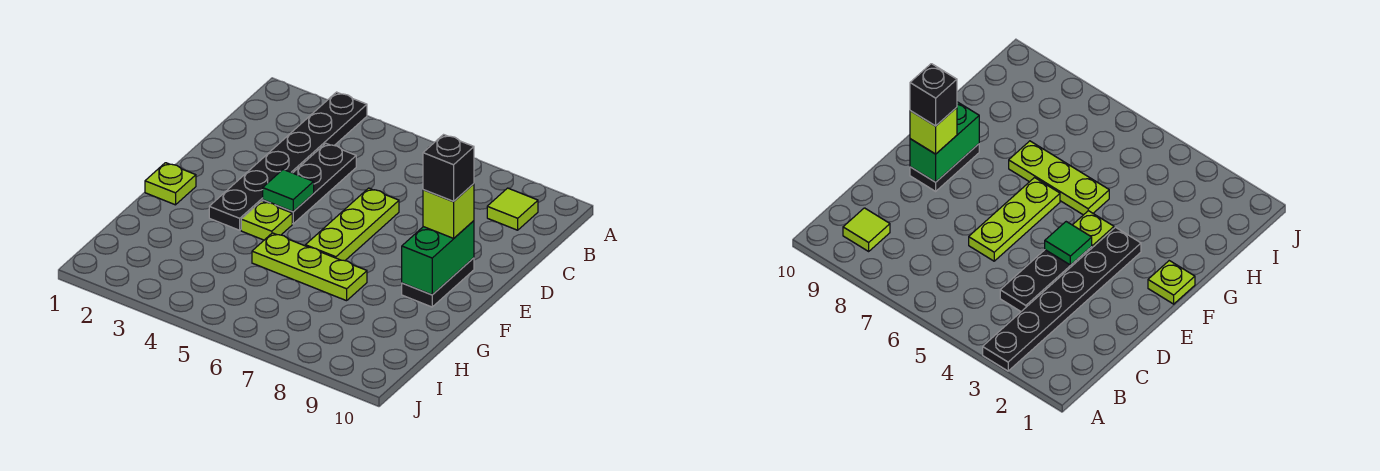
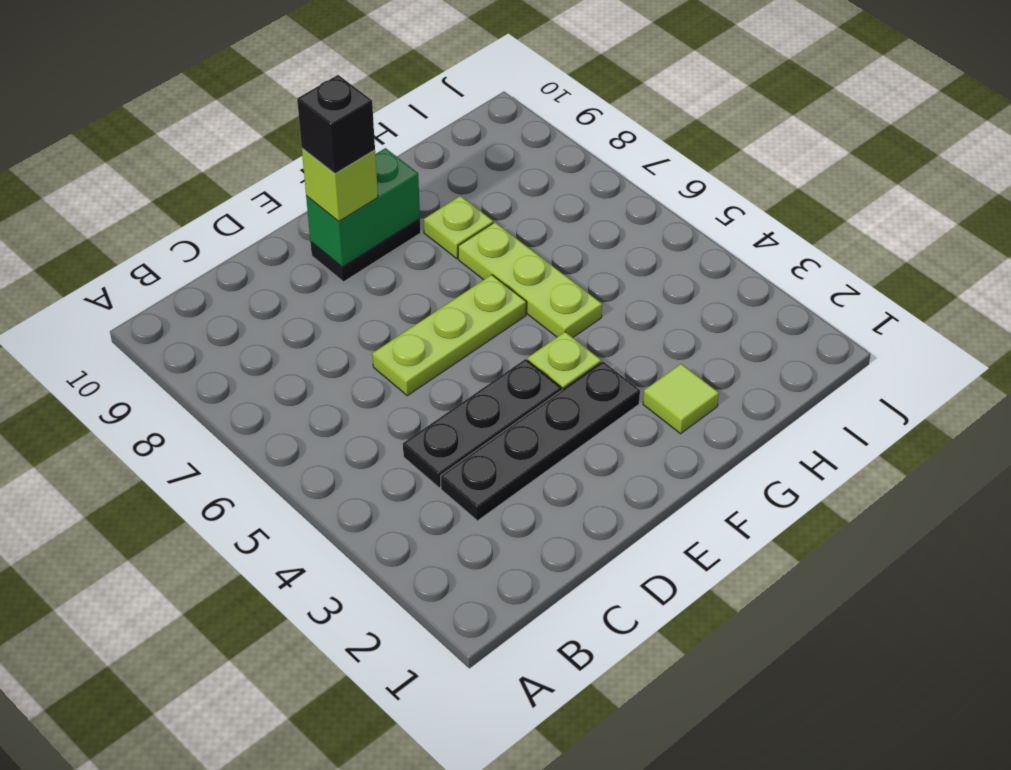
black plate A3:F3 level 1 -> black plate C3:F3 level 1
lime tile B9 level 1 -> lime tile G2 level 1
green tile E4 level 2 -> none
lime plate F1 level 1 -> lime plate G8 level 1

